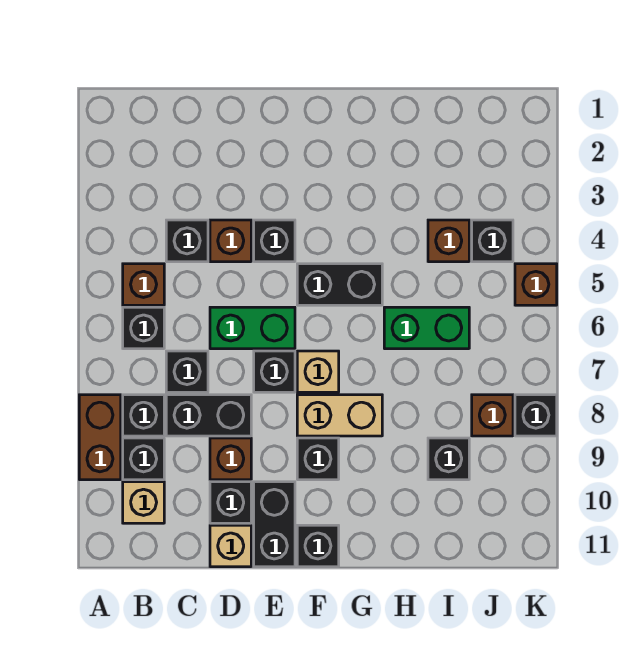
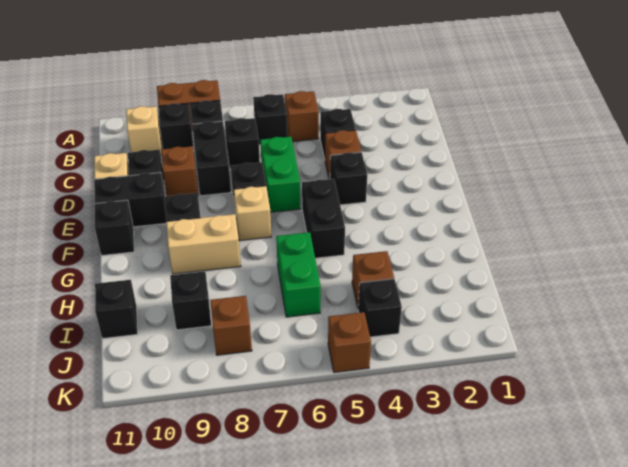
tan brick F8:G8 level 1 -> tan brick G8:G9 level 1
black brick K8 level 1 -> black brick I11 level 1

